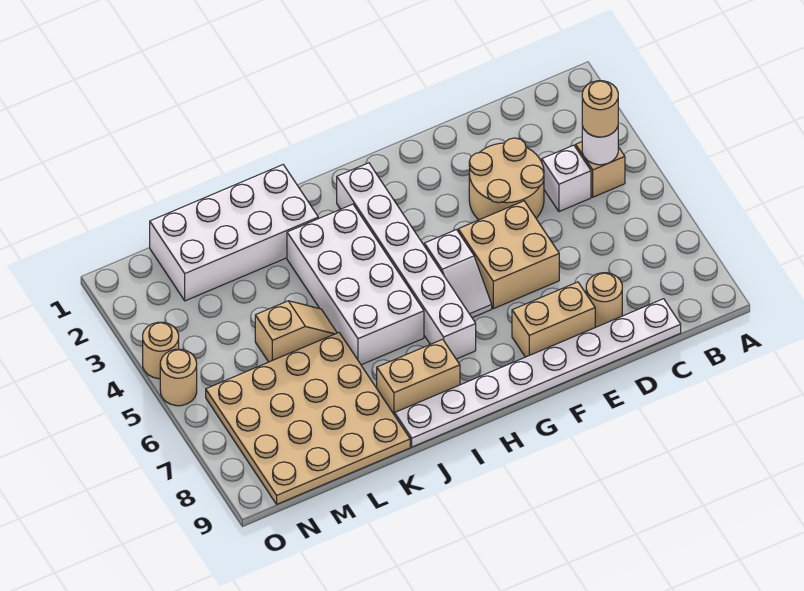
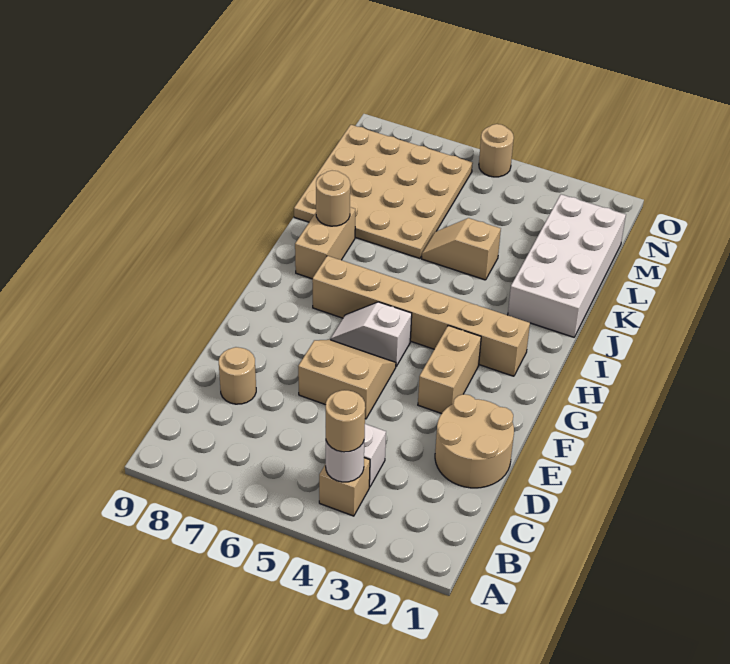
white plate C9:J9 level 1 -> none
tan round brick D3:E4 level 1 -> tan round brick D1:E2 level 1
tan brick E5:F6 level 1 -> tan slope E5:F6 level 1 top E
tan brick E8:F8 level 1 -> tan brick F3:G3 level 1
white brick H2:H7 level 1 -> tan brick H2:H7 level 1
white brick I3:J6 level 1 -> none
tan slope K5:L5 level 1 top L -> tan slope K4:K5 level 1 top 4
tan round brick O4 level 1 -> tan round brick J8 level 2

